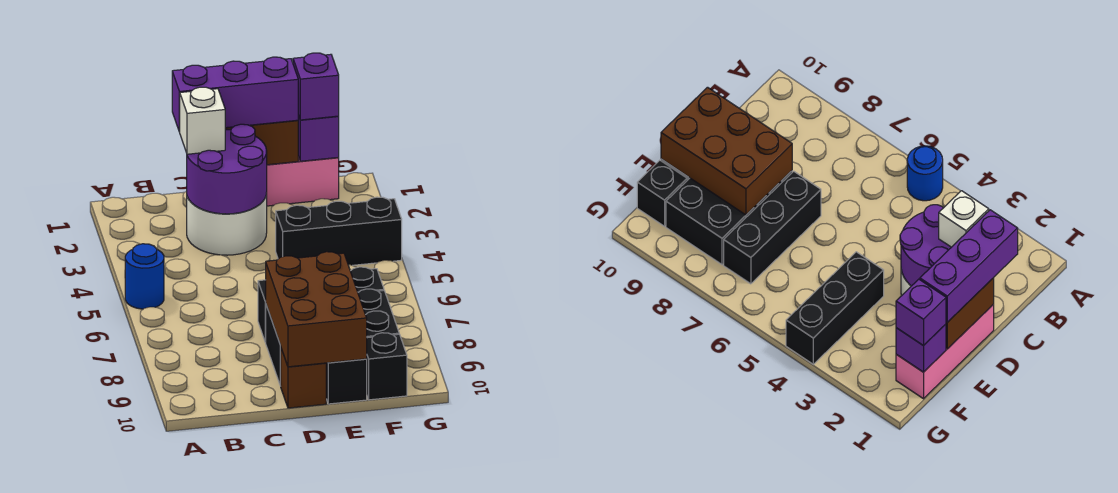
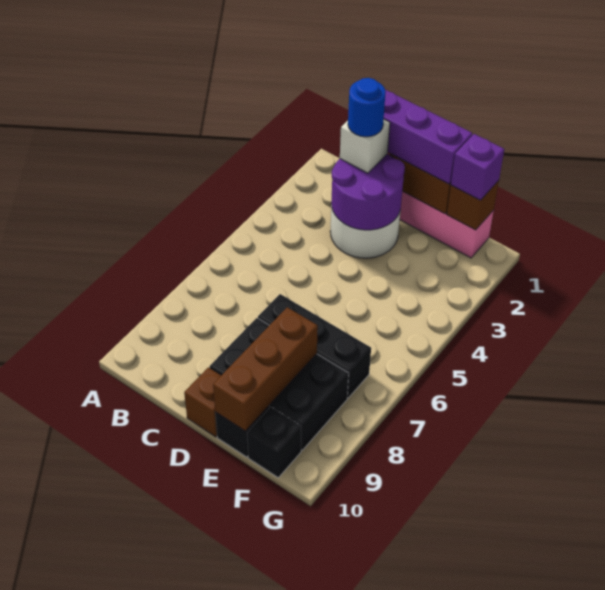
blue round brick A5 level 1 -> blue round brick C2 level 4
brown brick D8:E10 level 2 -> brown brick E8:E10 level 2
black brick E4:G4 level 1 -> none
purple brick F1 level 2 -> brown brick F1 level 2

